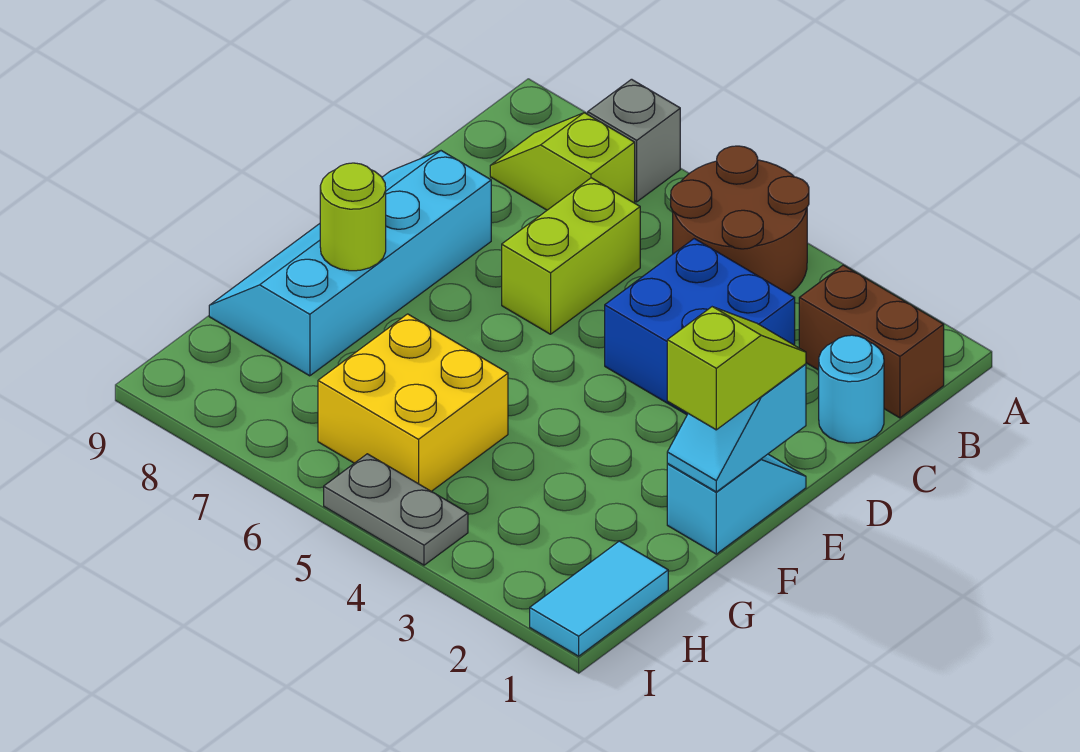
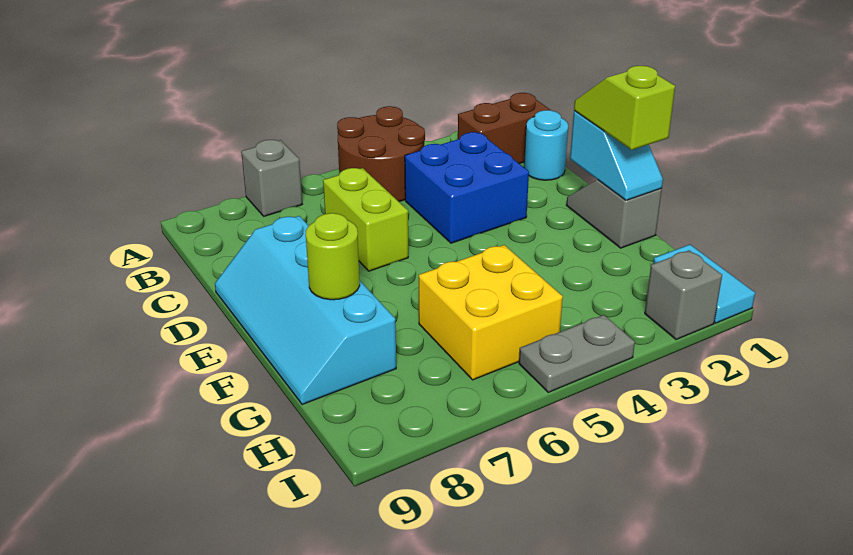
lime slope B7:B8 level 1 top 7 -> none
cyan slope E1:F1 level 1 top F -> grey slope E1:F1 level 1 top F
none -> grey brick I2 level 1

